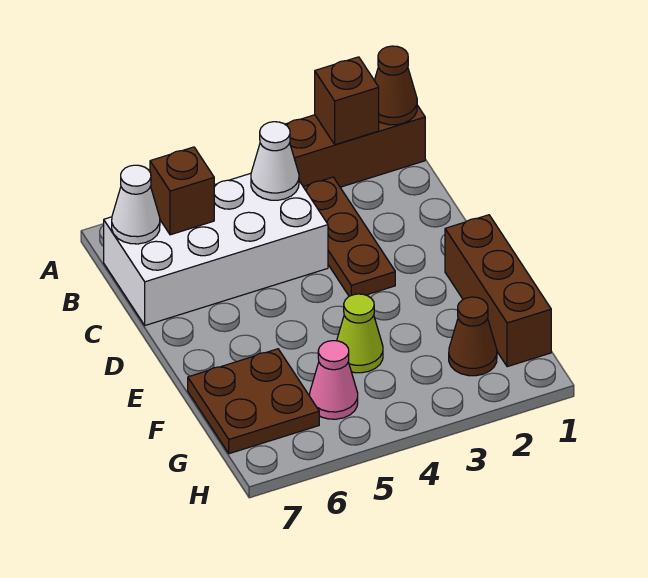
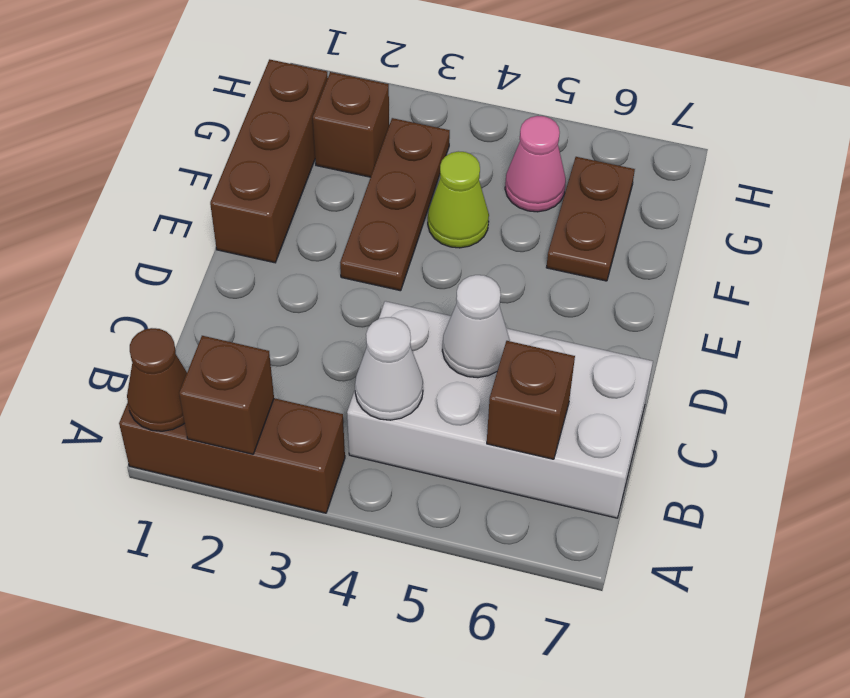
brown plate B3:D3 level 1 -> brown plate E3:G3 level 1
white cone B7 level 2 -> white cone C5 level 2
brown plate F6:G7 level 1 -> brown plate F6:G6 level 1
brown cone G2 level 1 -> brown brick G2 level 1

